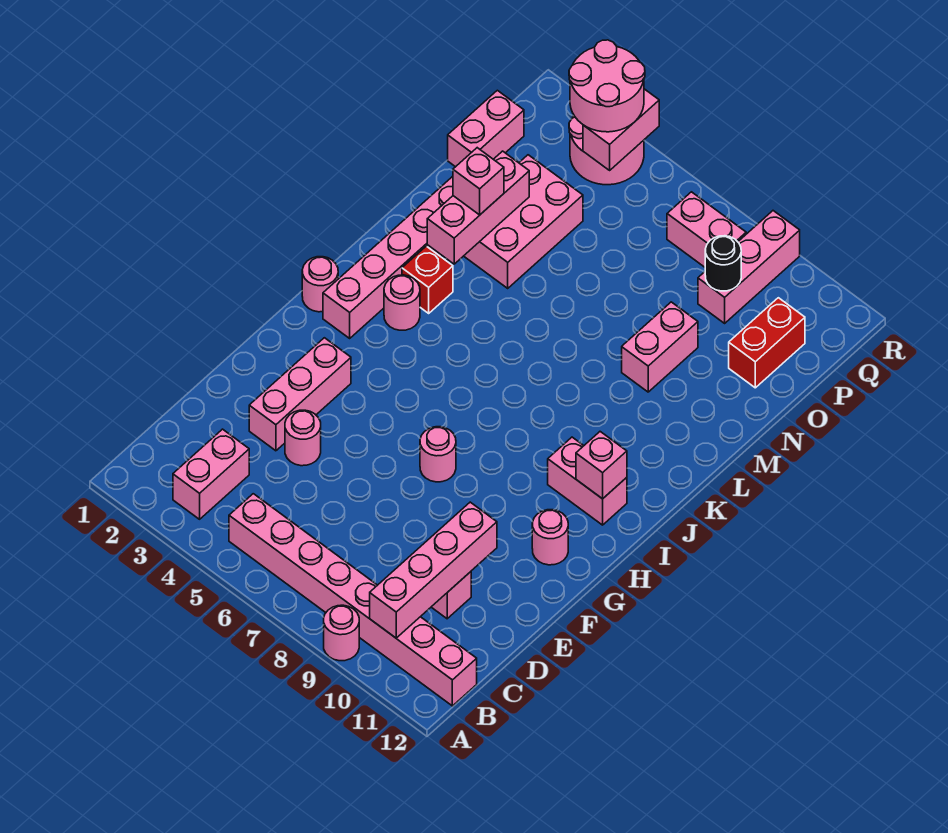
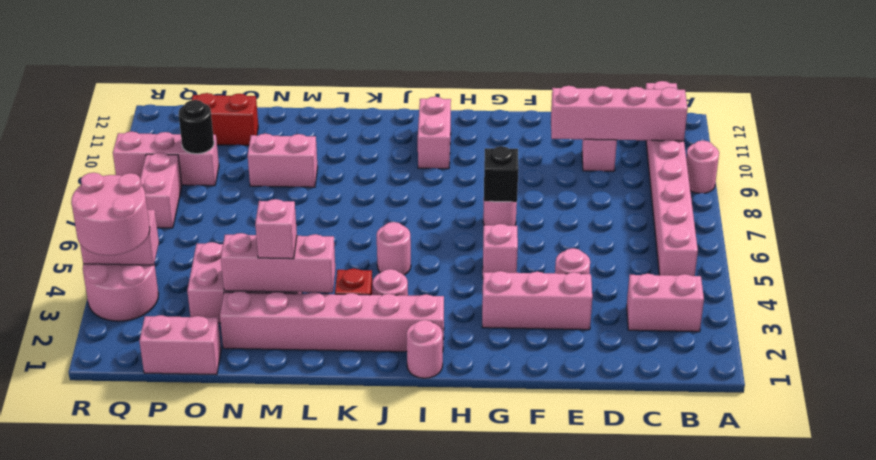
none -> black brick G7 level 2
pink round brick G11 level 1 -> pink round brick J5 level 1
pink brick I11 level 2 -> pink brick G5 level 1

